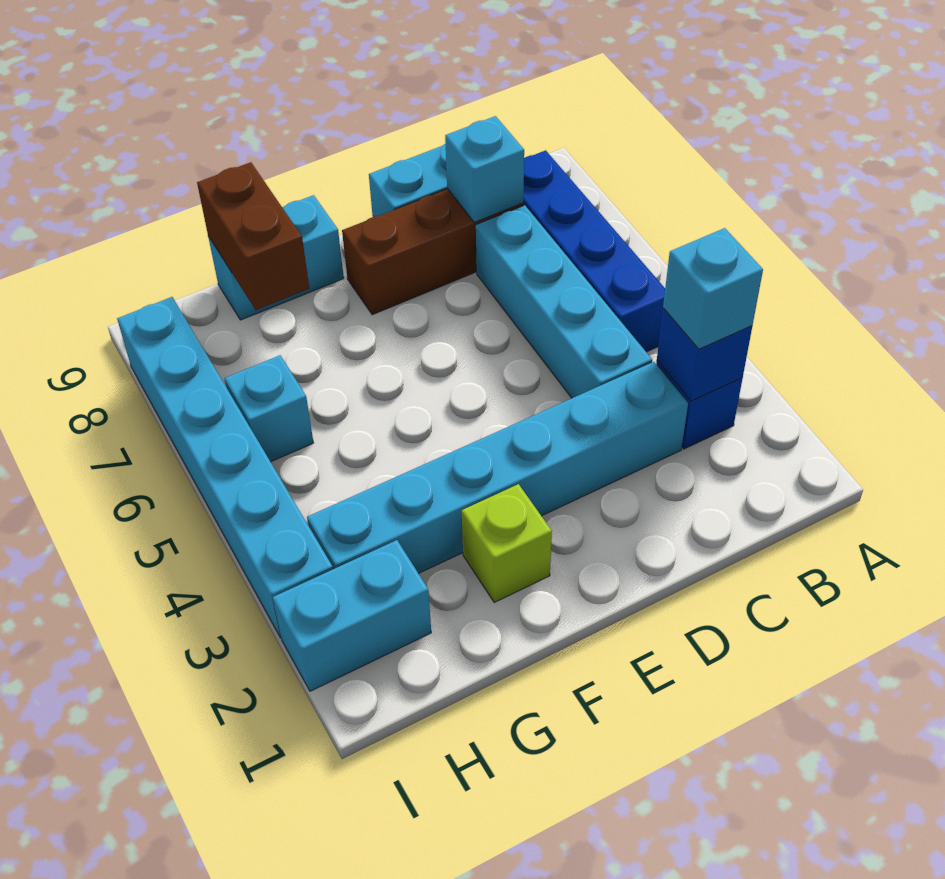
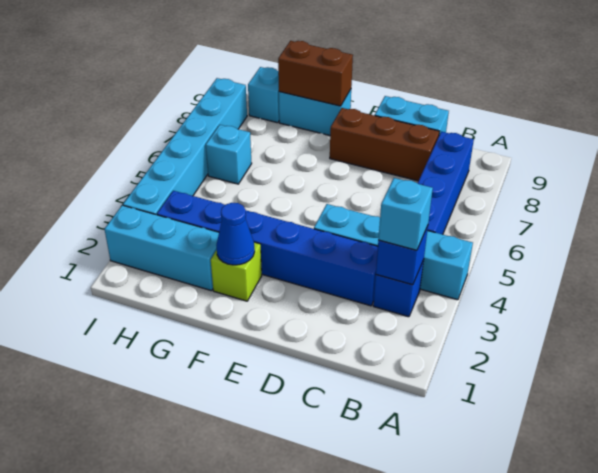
cyan brick C3:H3 level 1 -> blue brick C3:H3 level 1
cyan brick C4:C7 level 1 -> cyan brick A4:D4 level 1
cyan brick C8 level 2 -> cyan brick H9 level 1
none -> blue cone F2 level 2
brown brick G8:G9 level 2 -> brown brick F9:G9 level 2
cyan brick H2:I2 level 1 -> cyan brick G2:I2 level 1

